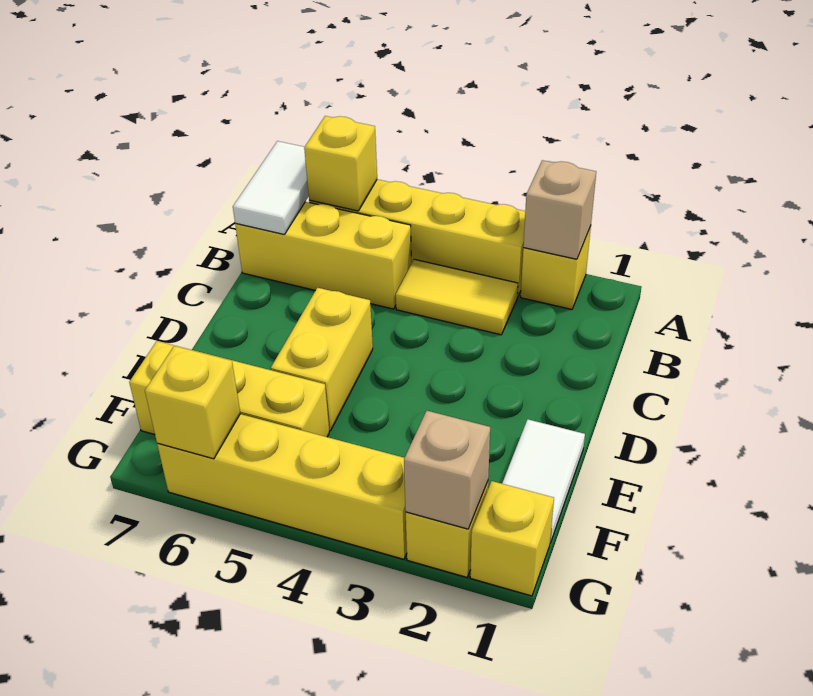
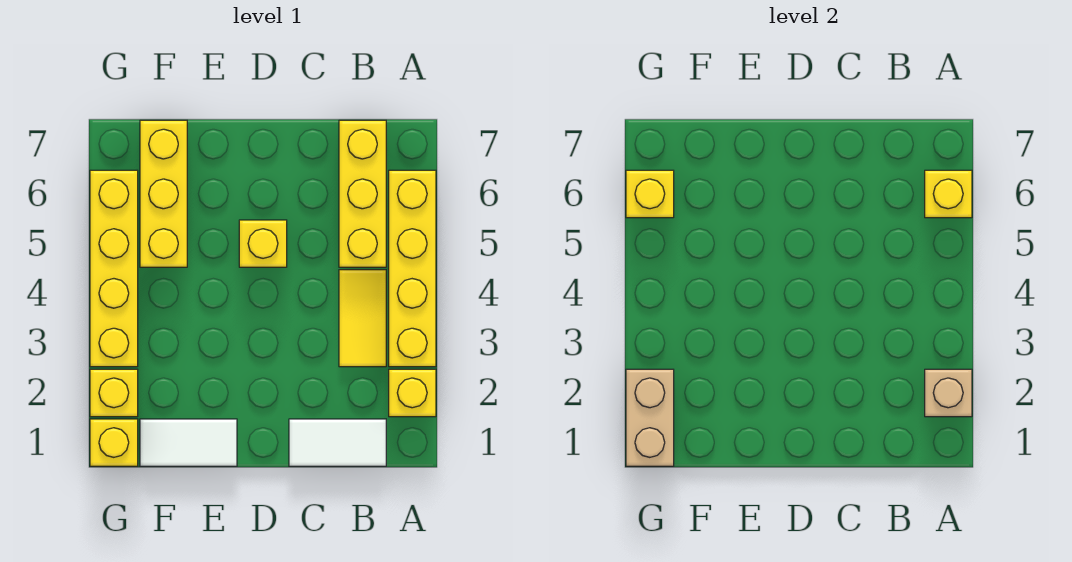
white tile A7:B7 level 2 -> white tile B1:C1 level 1
yellow brick D5:E5 level 1 -> yellow brick D5 level 1
tan brick G2 level 2 -> tan brick G1:G2 level 2

